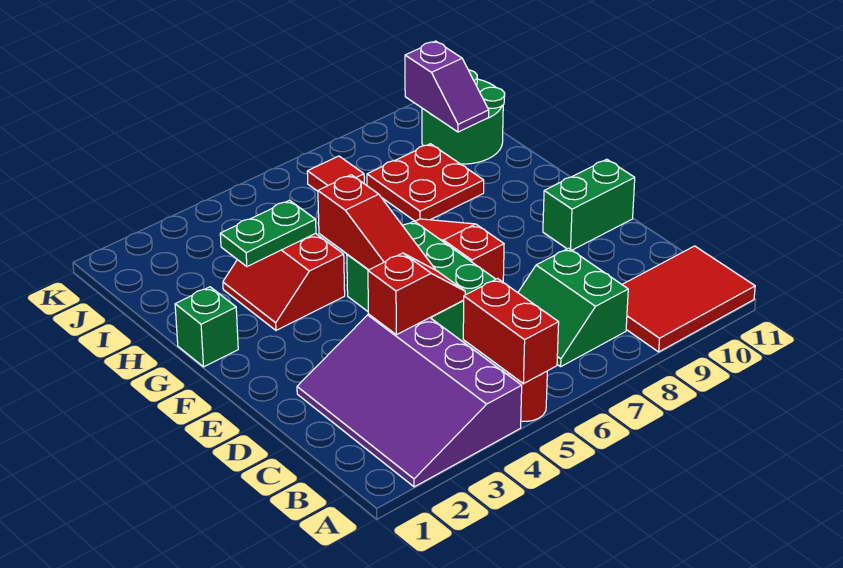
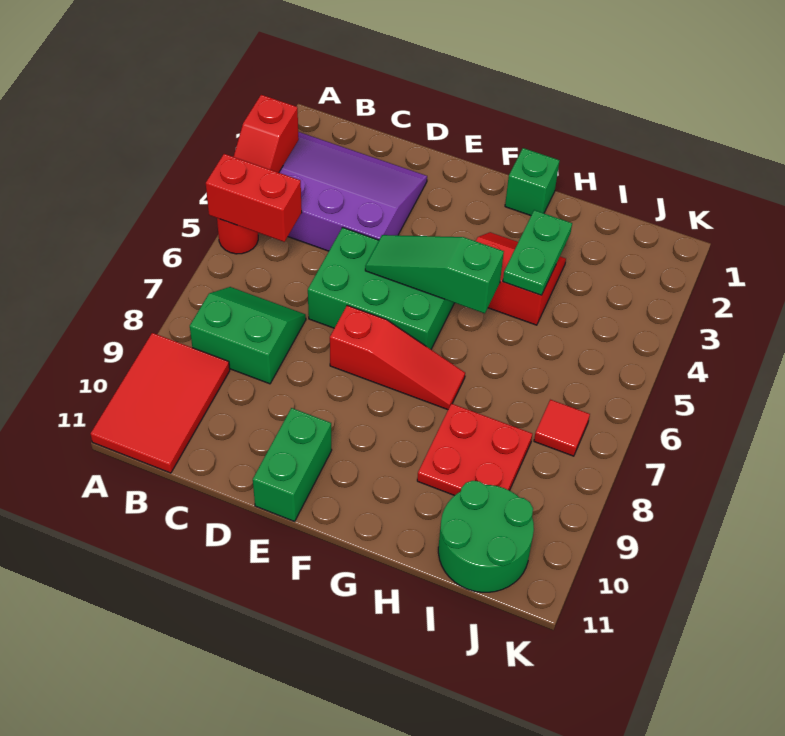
red slope D4:D5 level 2 top 4 -> red slope A3:A4 level 2 top 3
red slope E5:G5 level 2 top G -> green slope E5:G5 level 2 top G
purple slope I10:J10 level 2 top J -> none

